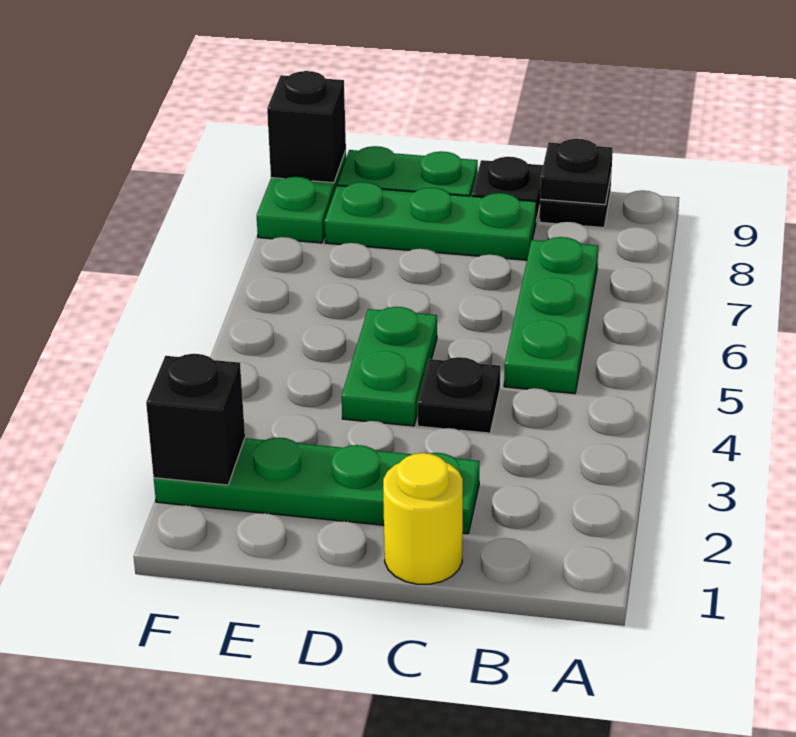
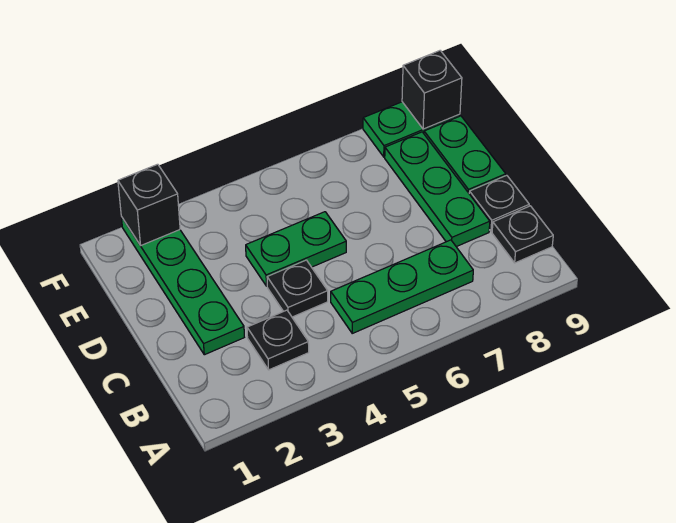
black plate B9 level 2 -> black plate B3 level 1
yellow round brick C1 level 1 -> none

